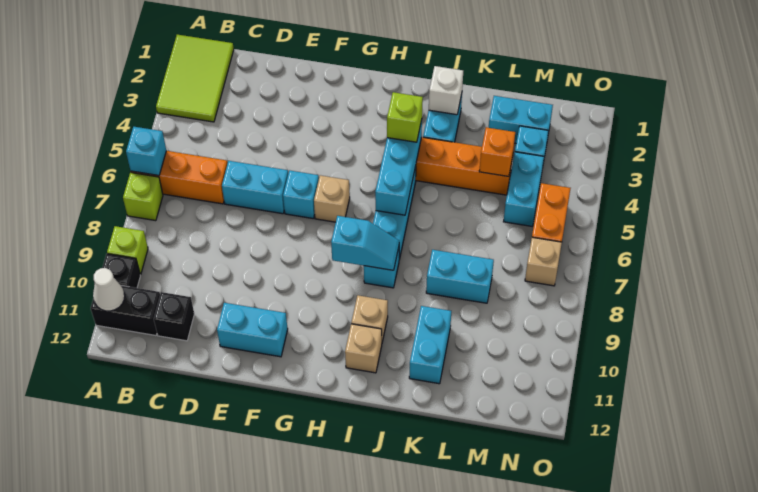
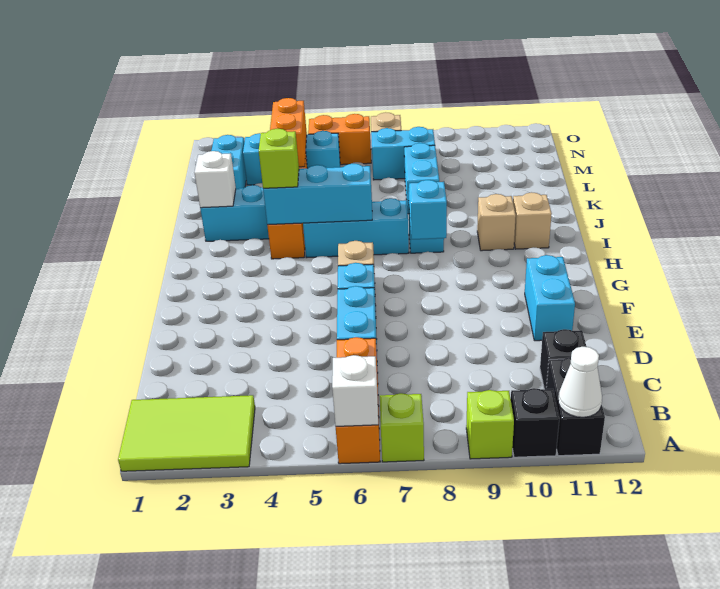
cyan brick A6 level 2 -> white brick A6 level 2
cyan brick K10:K11 level 1 -> cyan brick M7:M8 level 1
orange brick L4 level 2 -> orange brick L4:M4 level 2

